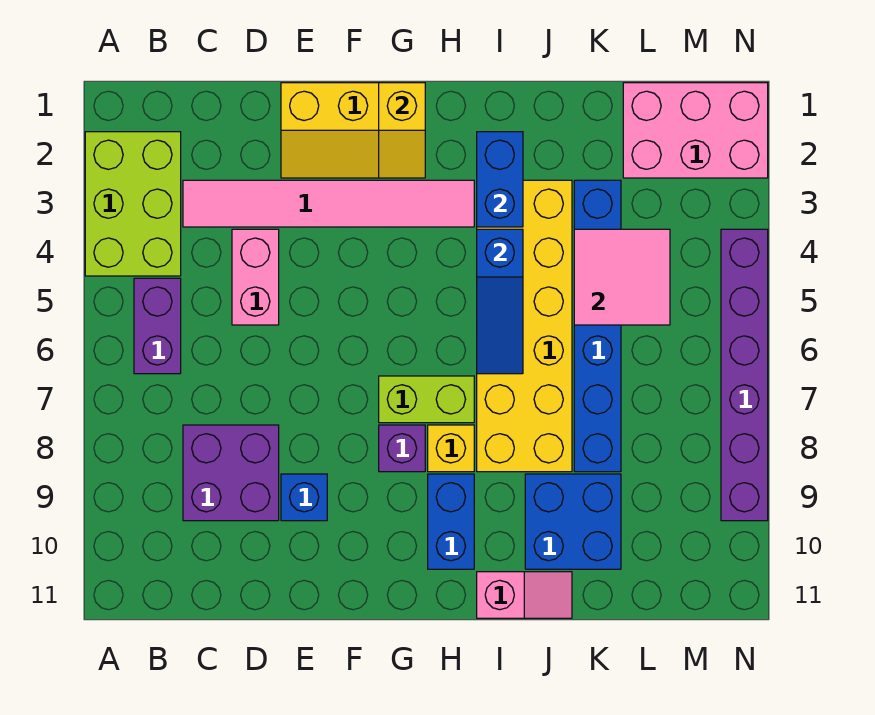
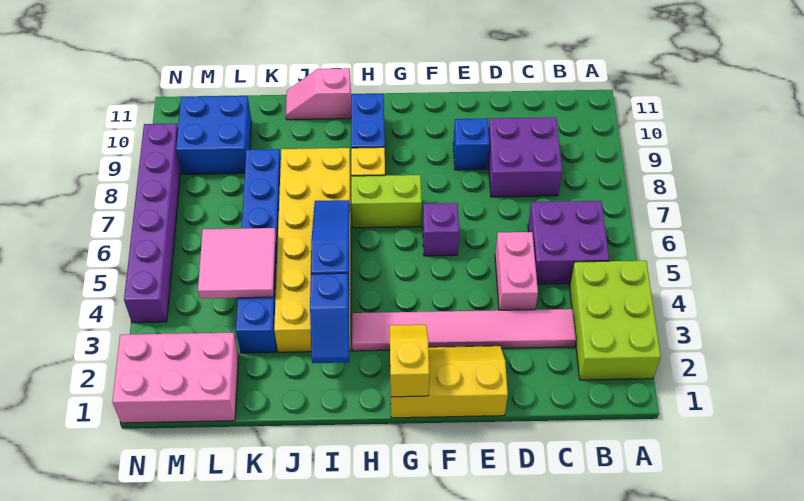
purple brick B5:B6 level 1 -> purple brick B5:C6 level 1
purple brick G8 level 1 -> purple brick F6 level 1
blue brick I2:I3 level 2 -> blue slope I2:I3 level 2 top 3
blue brick J9:K10 level 1 -> blue brick L9:M10 level 1

